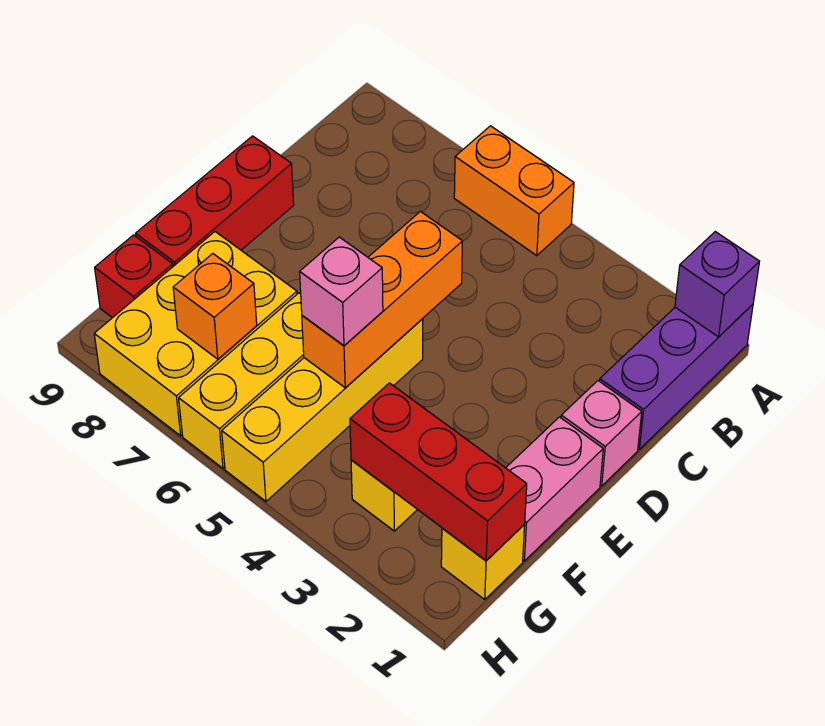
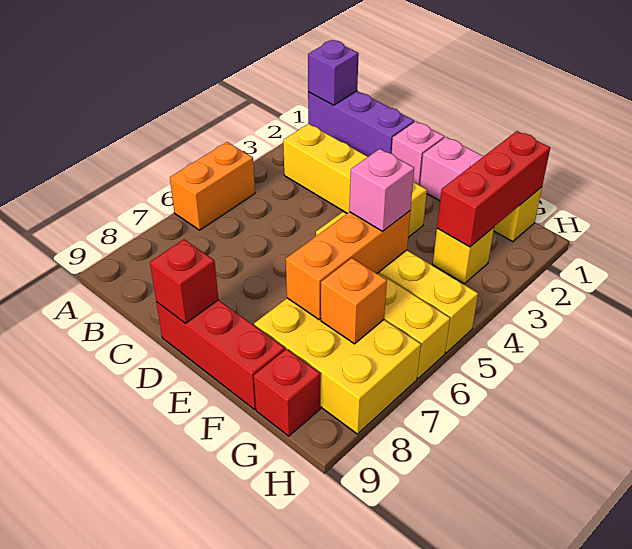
none -> yellow brick B3:E3 level 1
orange brick D5:F5 level 2 -> orange brick F5:F7 level 2
none -> red brick D9 level 2

